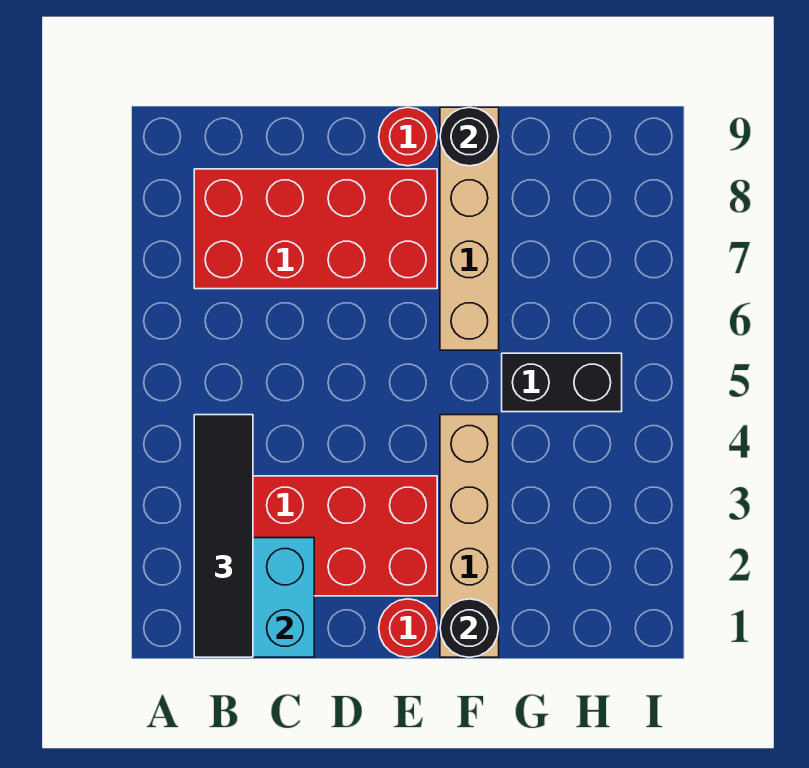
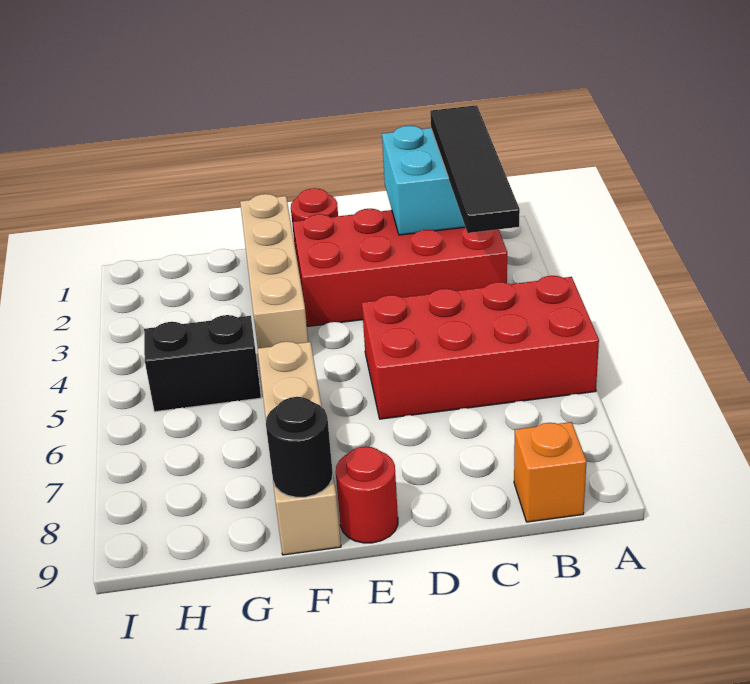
red brick B7:E8 level 1 -> red brick A5:D6 level 1
none -> orange brick B9 level 1
black round brick F1 level 2 -> none

